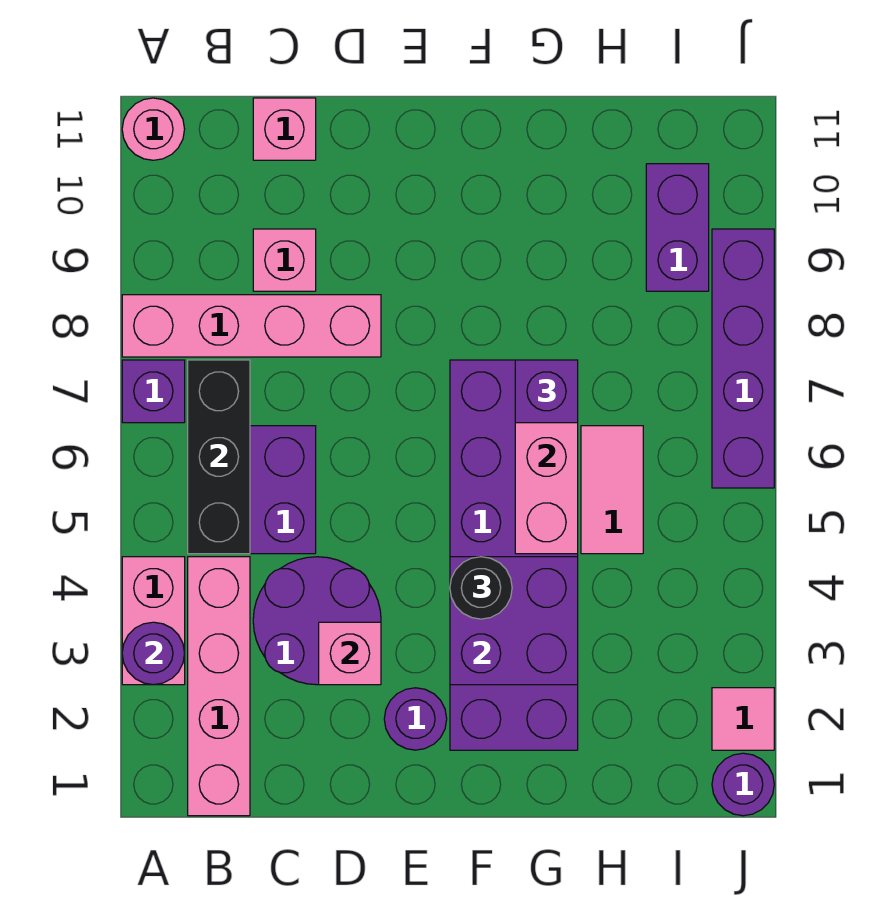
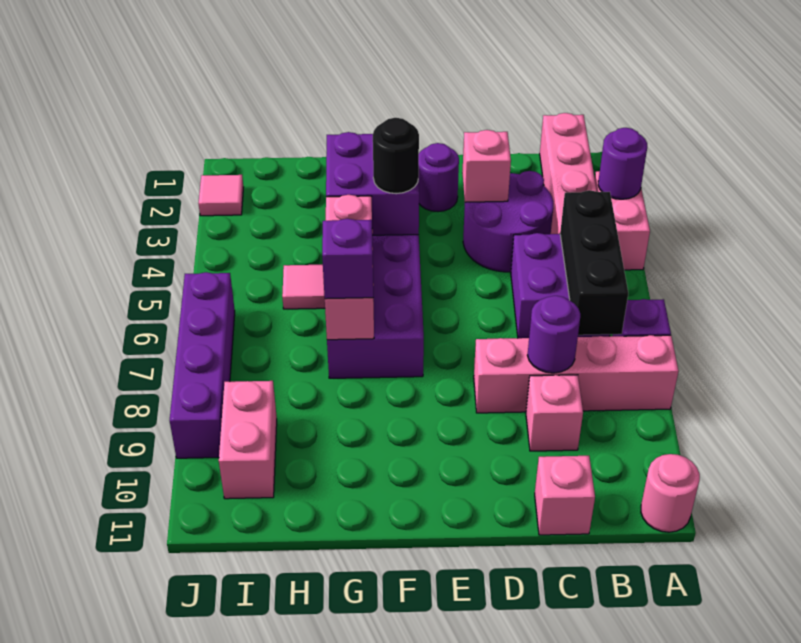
pink tile H5:H6 level 1 -> pink tile H5 level 1
purple brick I9:I10 level 1 -> pink brick I9:I10 level 1
purple round brick J1 level 1 -> purple round brick C8 level 2

